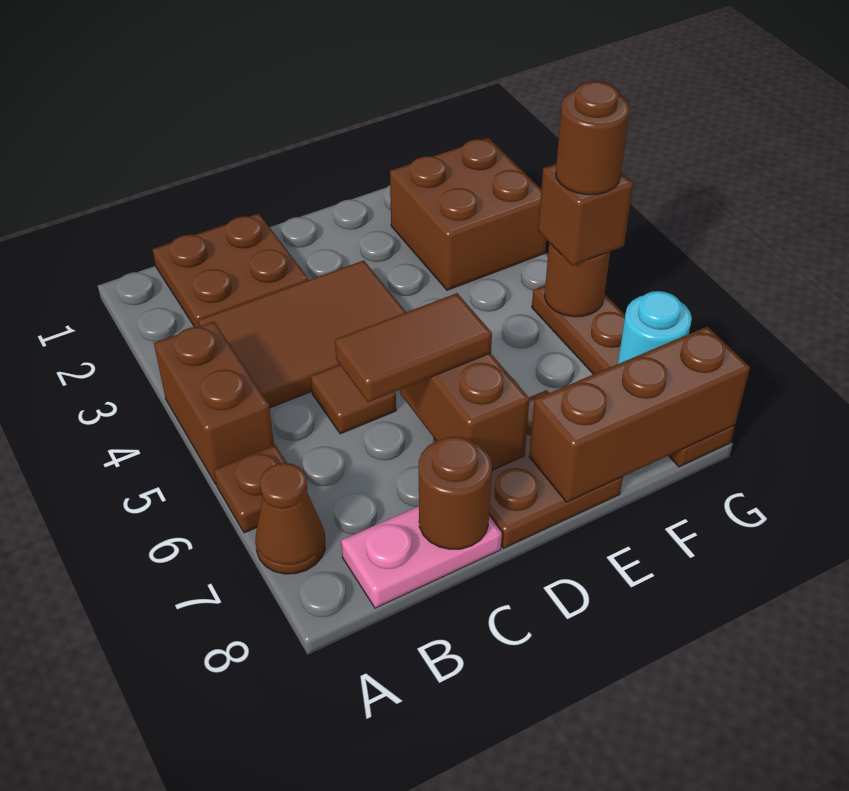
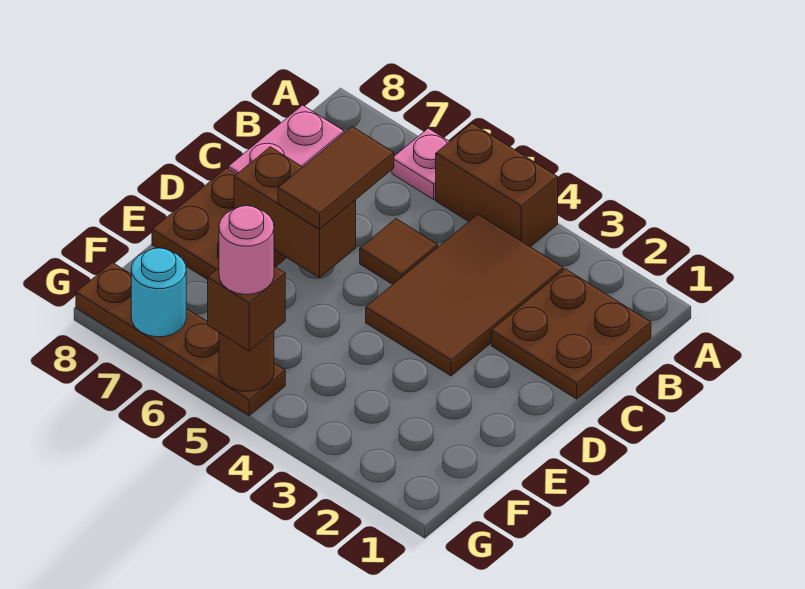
brown plate A6 level 1 -> pink plate A6 level 1
brown cone A7 level 1 -> none
brown round brick C8 level 2 -> none
brown brick E8:G8 level 2 -> none
brown brick F2:G3 level 1 -> none
brown round brick G5 level 4 -> pink round brick G5 level 4

